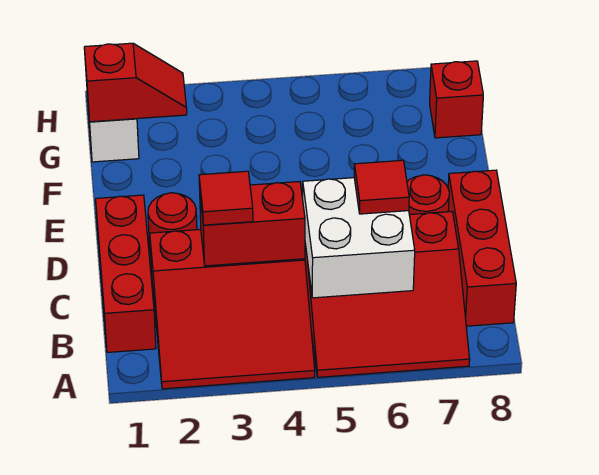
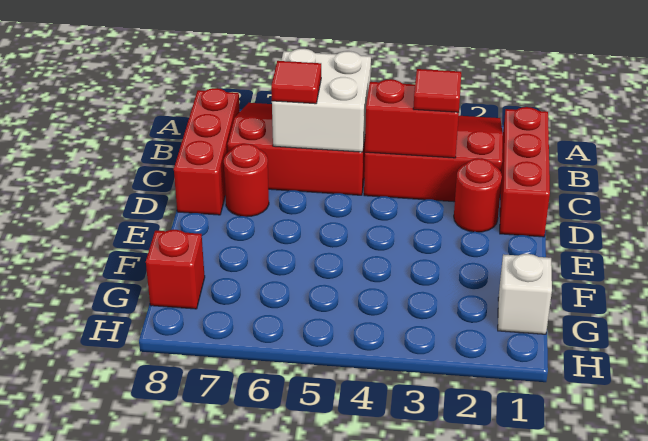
red slope G1:G2 level 2 top 1 -> none

